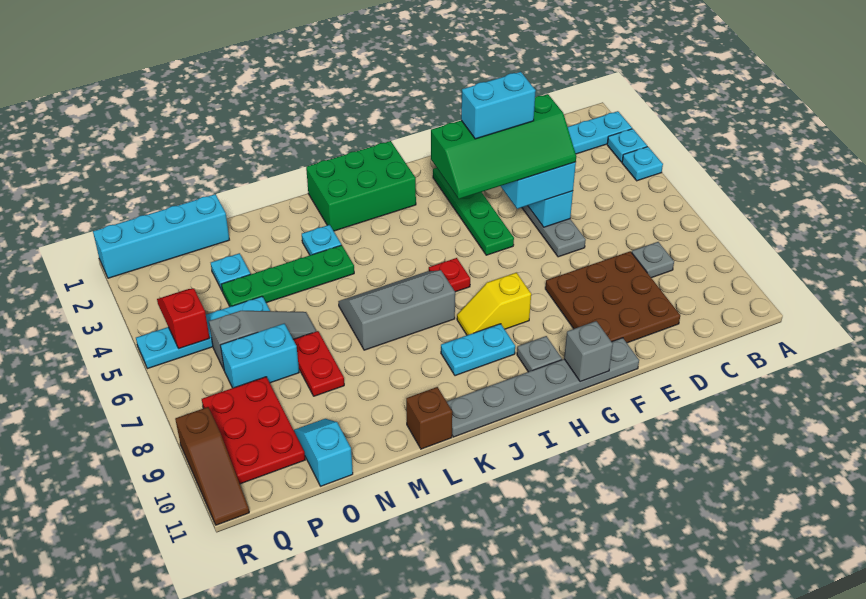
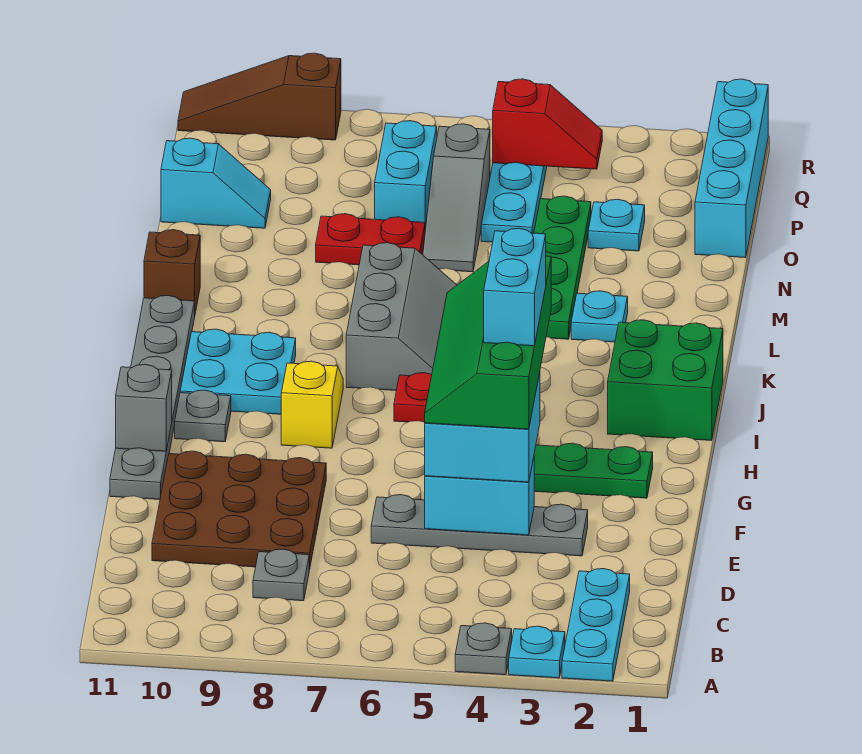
cyan plate A4 level 1 -> grey plate A4 level 1
green brick I1:K2 level 1 -> green brick I1:J2 level 1
cyan plate I9:J9 level 1 -> cyan plate I9:J10 level 1
red plate P8:Q10 level 1 -> none

